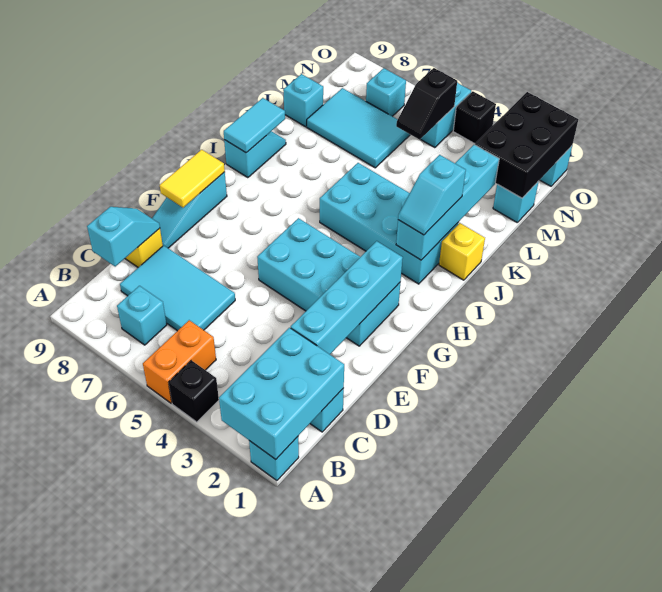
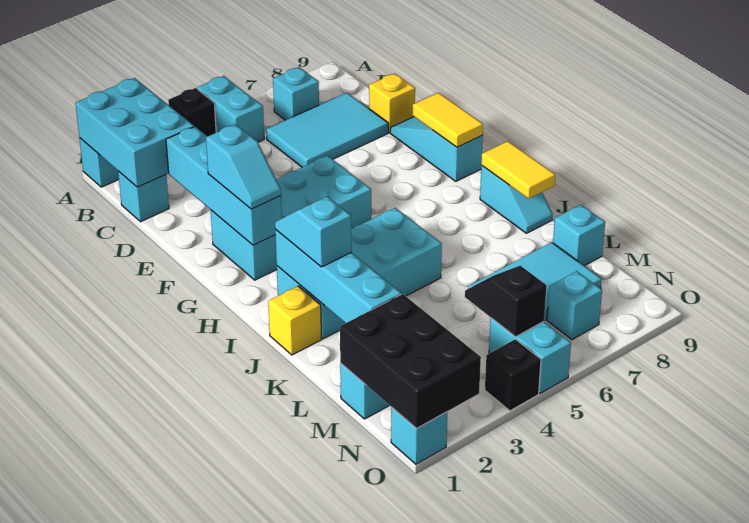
orange brick A5:B5 level 1 -> cyan brick A5:B5 level 1
cyan slope C9:D9 level 2 top C -> cyan slope F2:G2 level 3 top F
cyan tile I9:J9 level 2 -> yellow tile I9:J9 level 2

